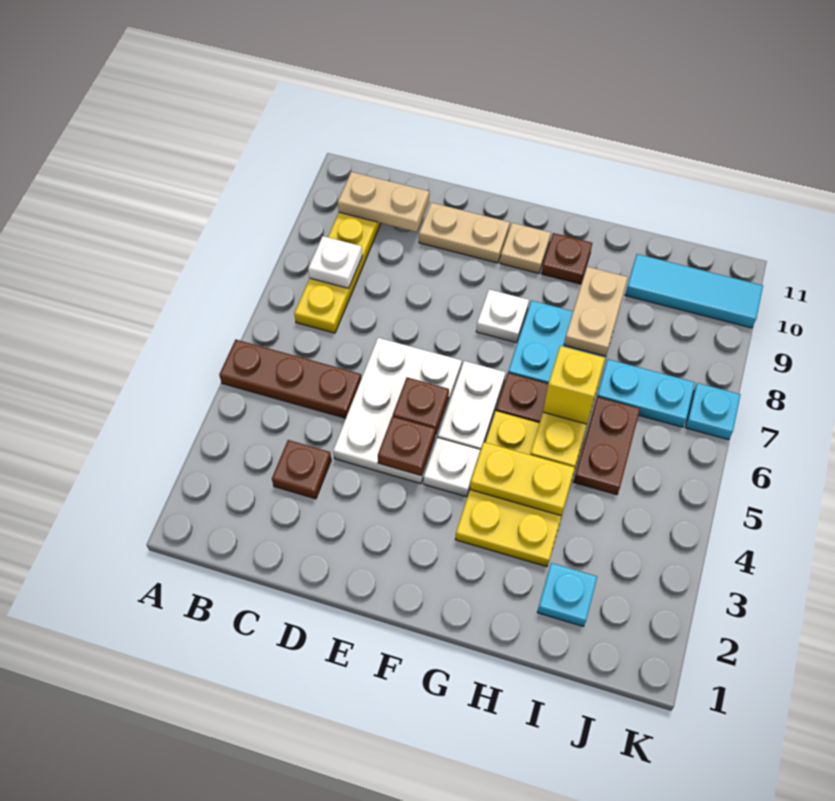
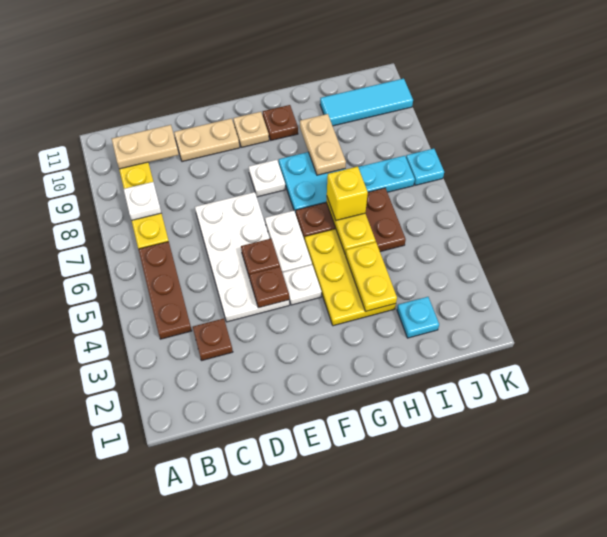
brown plate A5:C5 level 1 -> brown plate B4:B6 level 1
white plate D4:E6 level 1 -> white plate D4:E7 level 1
yellow plate G4:H4 level 2 -> yellow plate H3:H4 level 2

